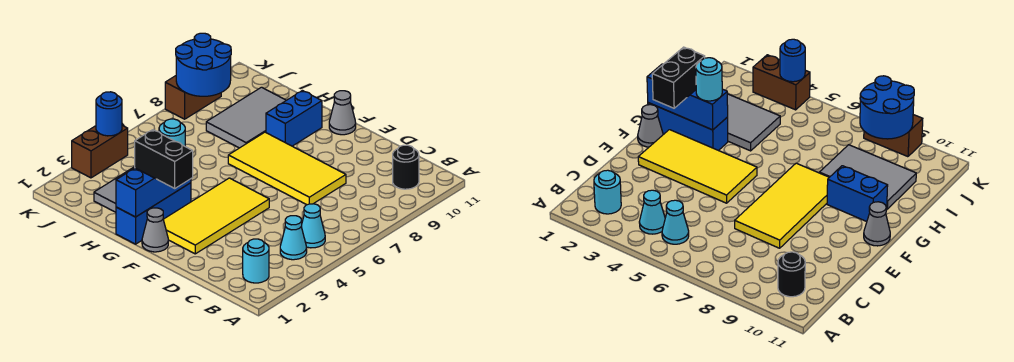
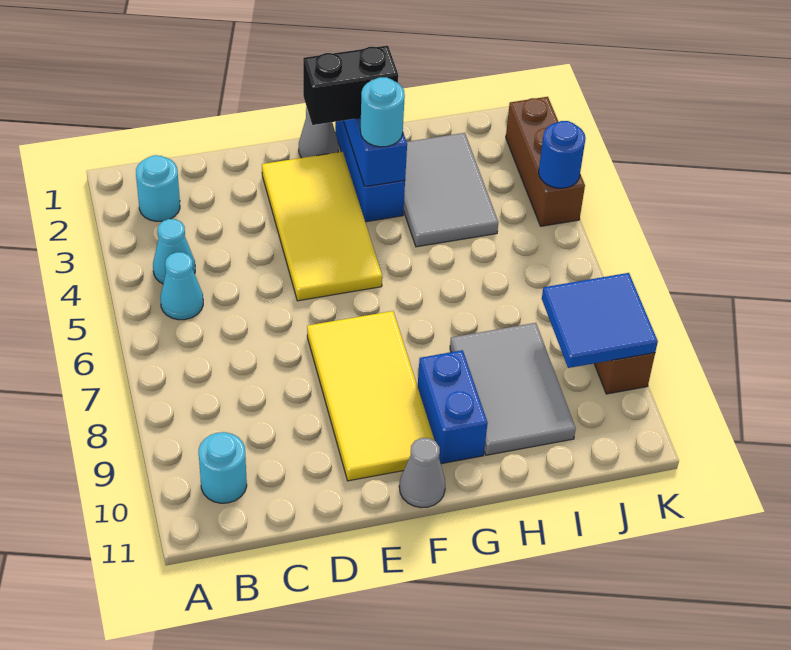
black round brick B10 level 1 -> cyan round brick B10 level 1
yellow tile D7:G8 level 1 -> yellow tile E7:F10 level 1
blue round brick J8:K9 level 2 -> blue tile J8:K9 level 2
brown brick K3:K4 level 1 -> brown brick K2:K4 level 1

